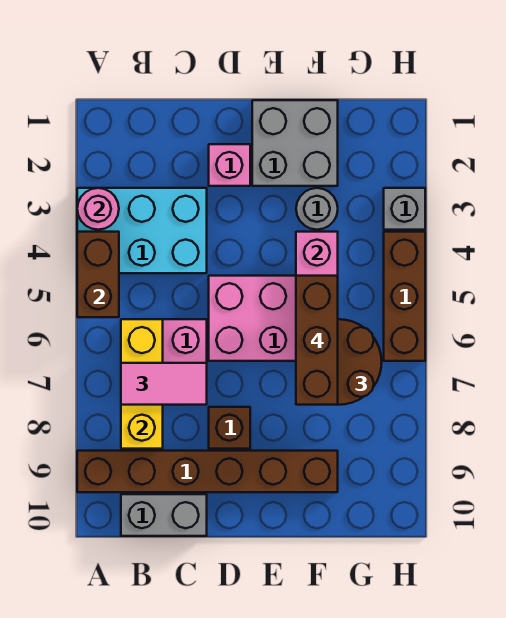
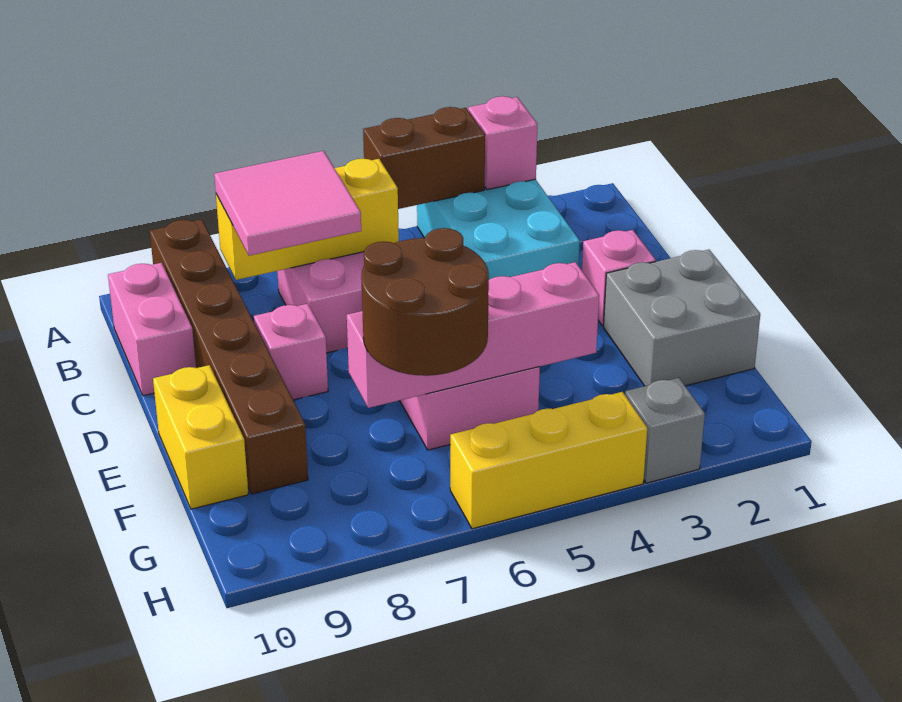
pink round brick A3 level 2 -> pink brick A3 level 2
pink tile B7:C7 level 3 -> pink tile B7:C8 level 3
grey brick B10:C10 level 1 -> pink brick B10:C10 level 1
brown brick D8 level 1 -> pink brick D8 level 1
none -> yellow brick E10:F10 level 1
grey round brick F3 level 1 -> none
brown brick F5:F7 level 4 -> none
brown brick H4:H6 level 1 -> yellow brick H4:H6 level 1

